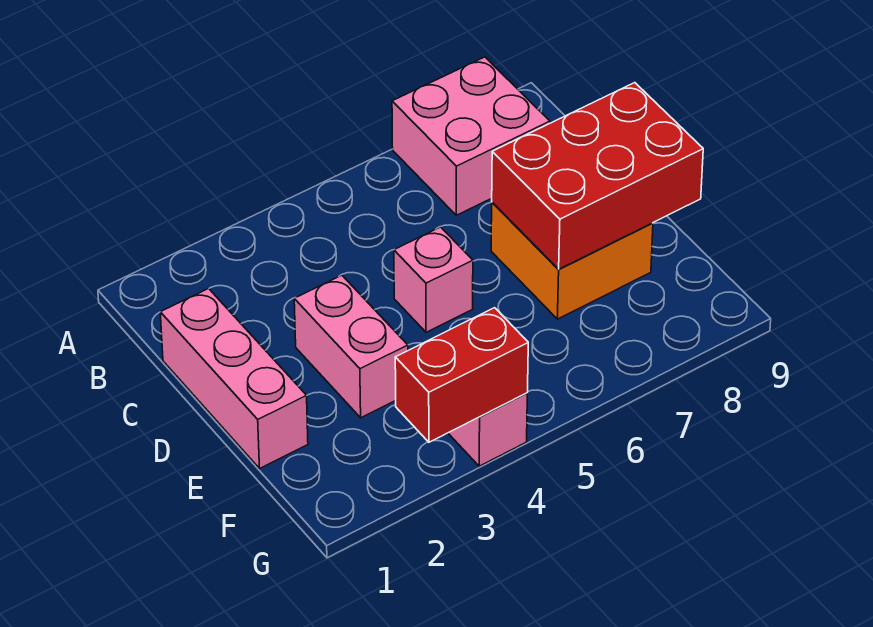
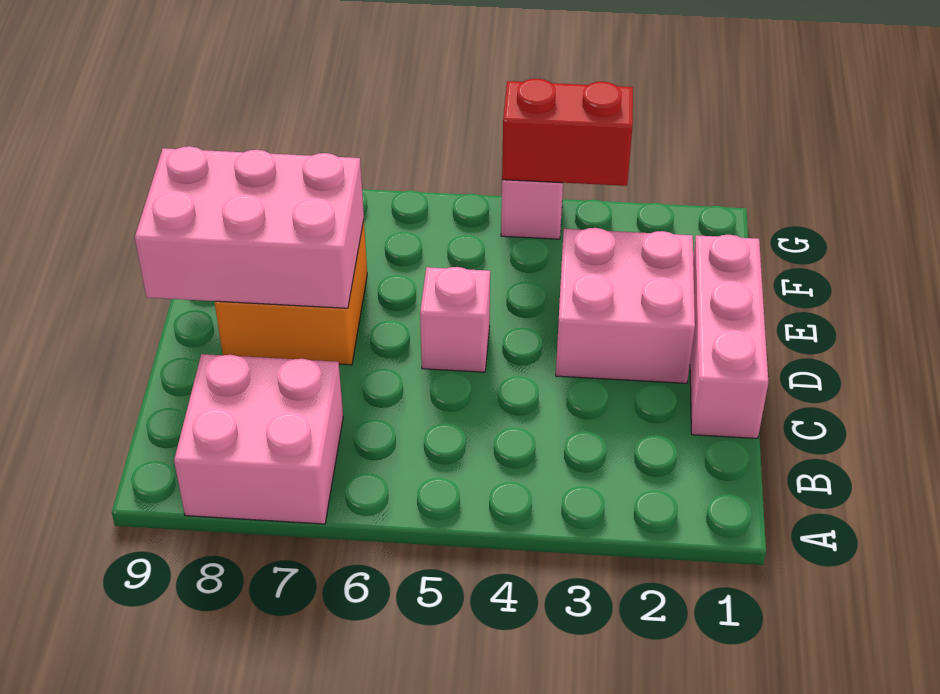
pink brick D3:E3 level 1 -> pink brick D2:E3 level 1
red brick D7:E9 level 2 -> pink brick D7:E9 level 2

